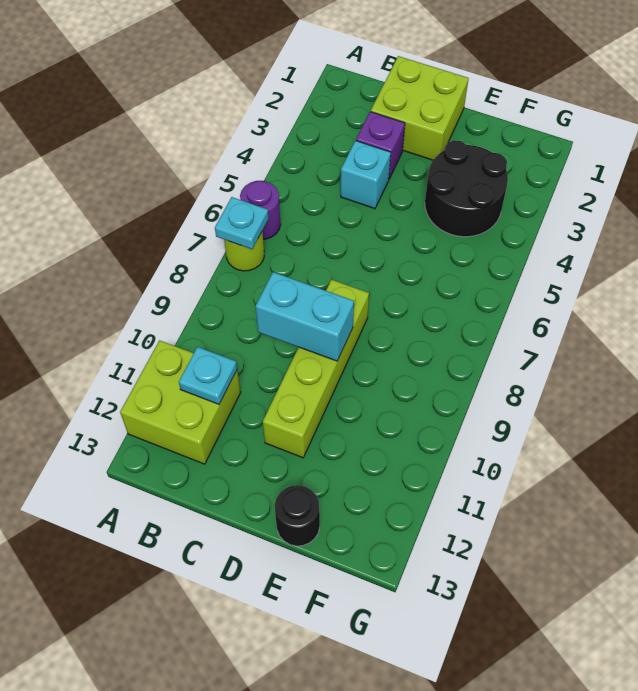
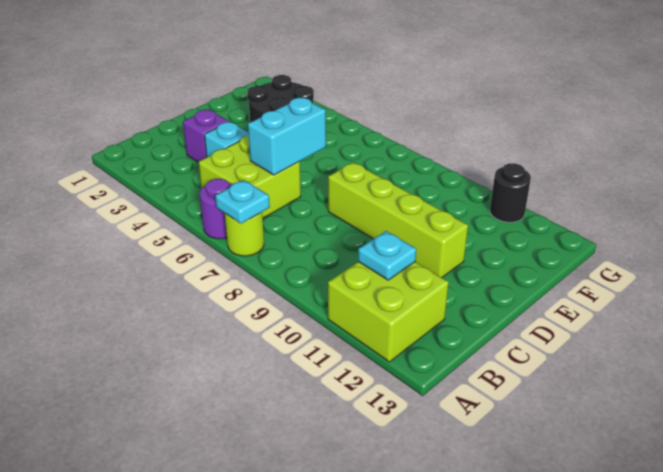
lime brick C1:D2 level 1 -> lime brick B5:C6 level 1
cyan brick C9:D9 level 2 -> cyan brick C6:D6 level 2
black round brick E13 level 1 -> black round brick G11 level 1

